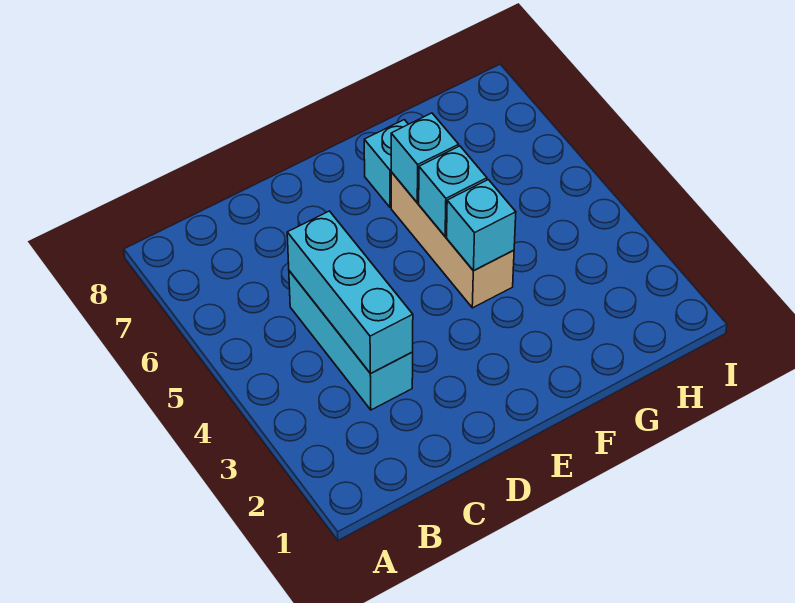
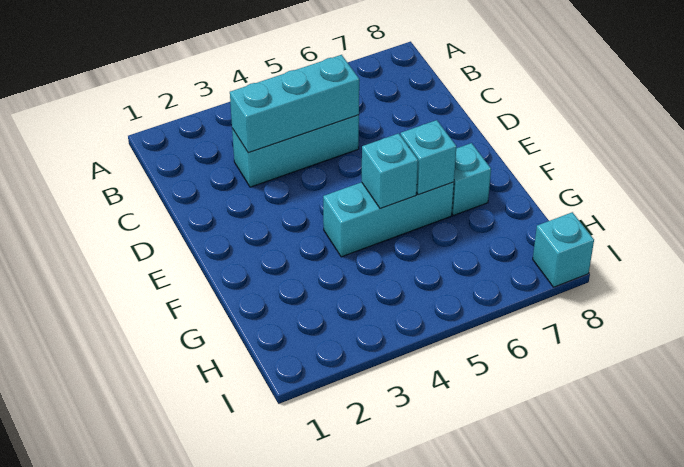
tan brick F4:F6 level 1 -> cyan brick F4:F6 level 1
cyan brick F4 level 2 -> cyan brick I8 level 1

